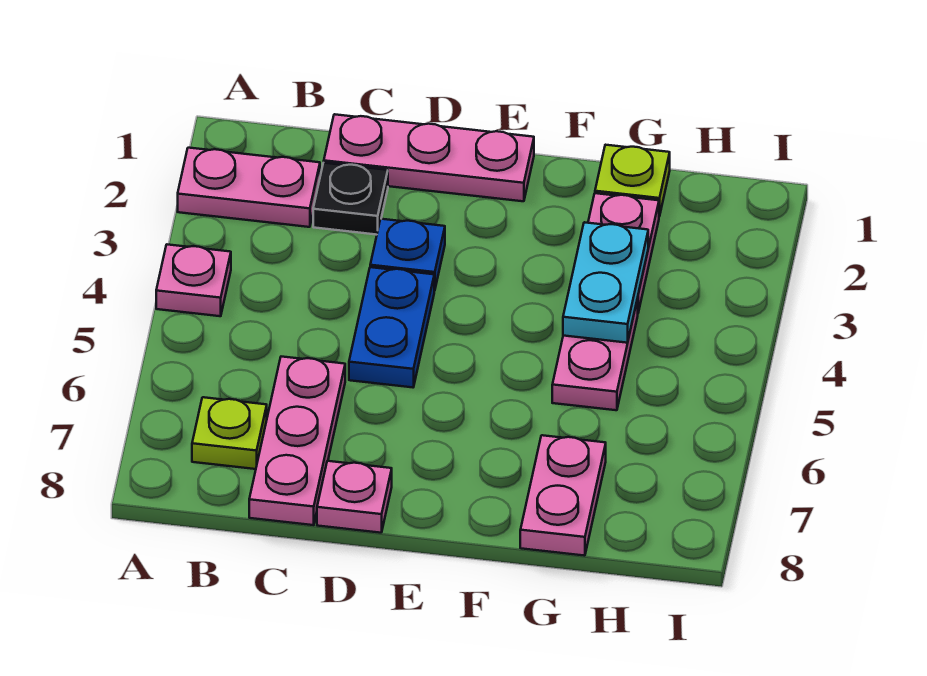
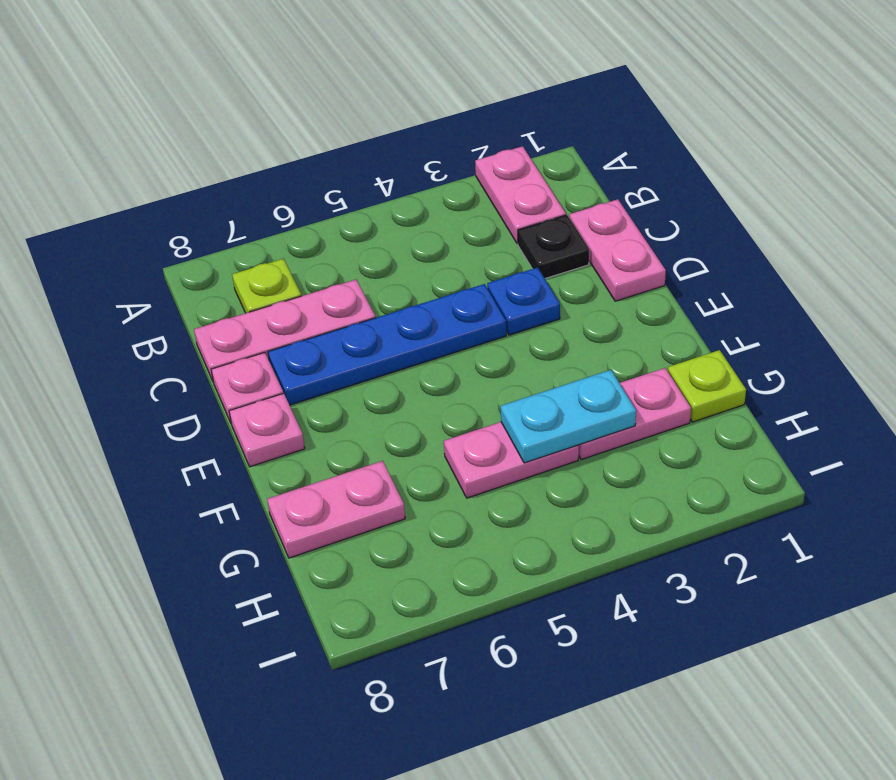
pink plate A4 level 1 -> pink plate E8 level 1
pink plate C1:E1 level 1 -> pink plate C1:D1 level 1
blue plate D4:D5 level 1 -> blue plate D4:D7 level 1

